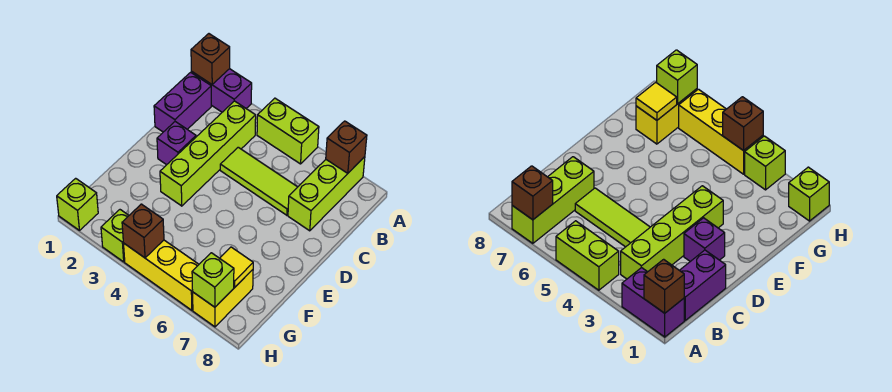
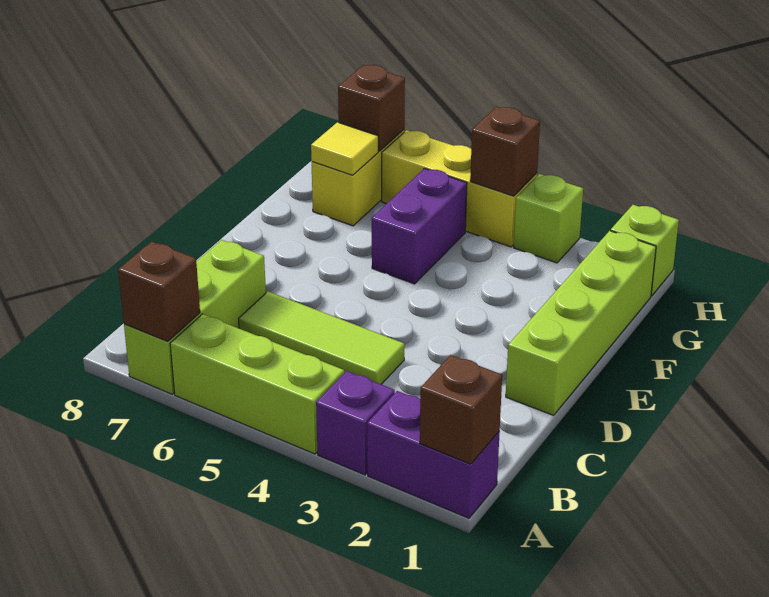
lime brick A4:A5 level 1 -> lime brick A4:A6 level 1
purple brick B1:C1 level 1 -> purple brick F5:G5 level 1
lime brick B3:E3 level 1 -> lime brick D1:G1 level 1
purple brick D2 level 1 -> purple brick A3 level 1
lime brick H7 level 2 -> brown brick H7 level 2

